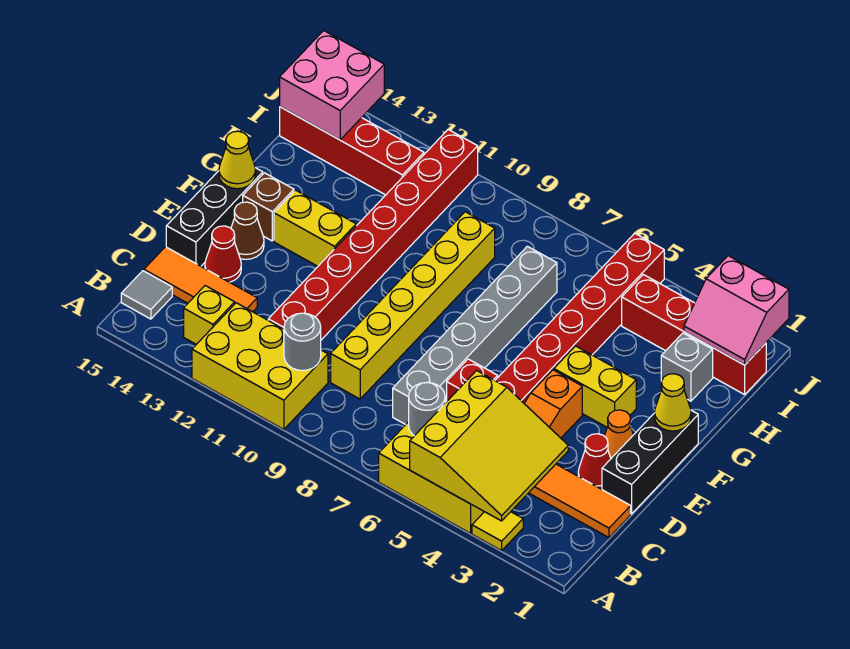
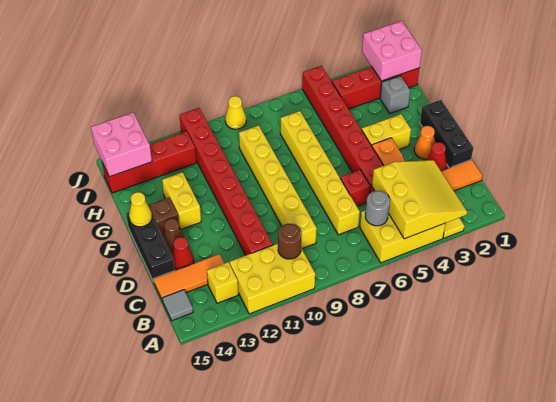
grey round brick B10 level 2 -> brown round brick B10 level 2
grey brick C7:H7 level 1 -> yellow brick C7:H7 level 1
yellow cone F1 level 2 -> yellow cone J9 level 1
yellow brick F12:F13 level 1 -> yellow brick F13:G13 level 1
pink slope I1:J2 level 2 top J -> pink brick I1:J2 level 2

